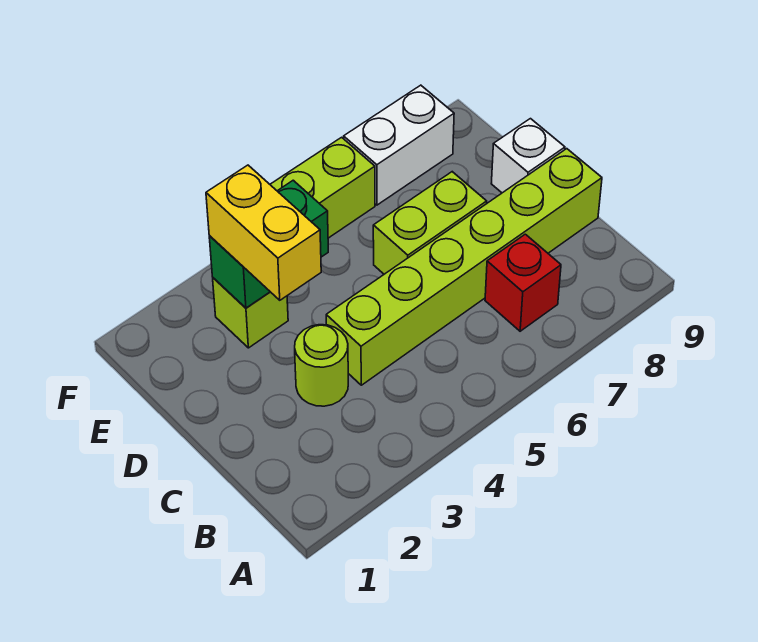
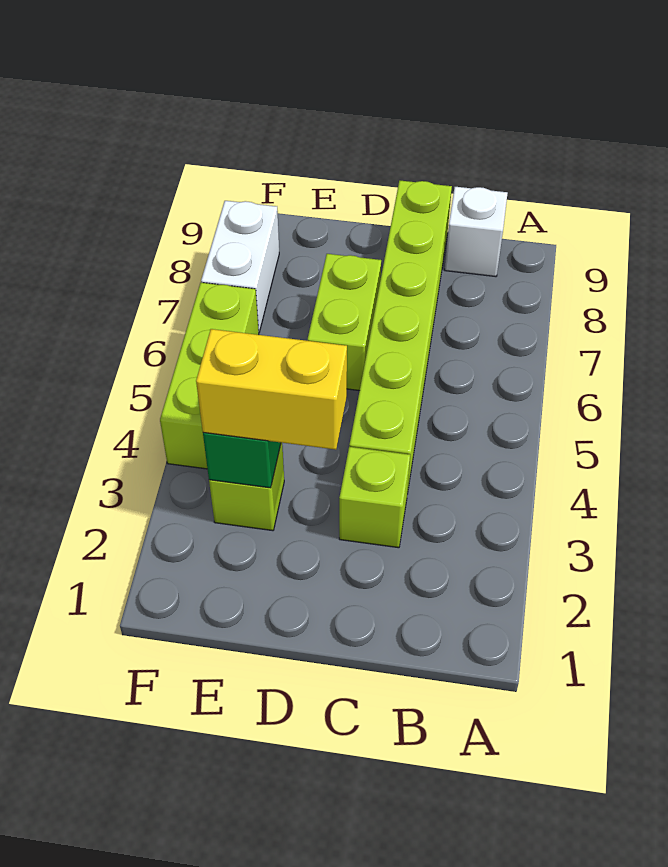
red brick B7 level 1 -> none
lime round brick C3 level 1 -> lime brick C3 level 1
white brick D9 level 1 -> white brick B9 level 1

